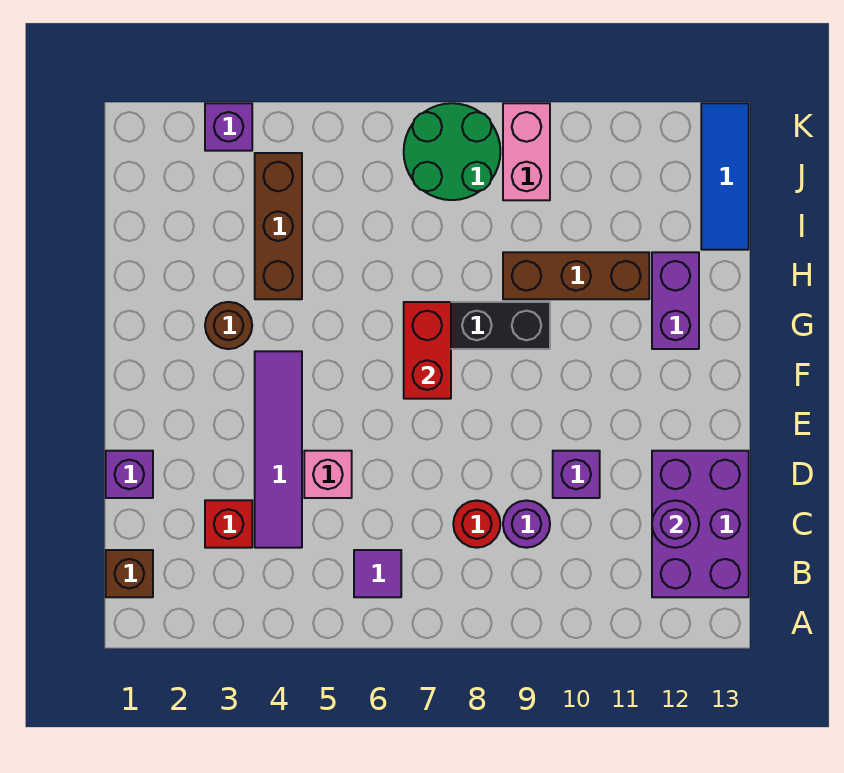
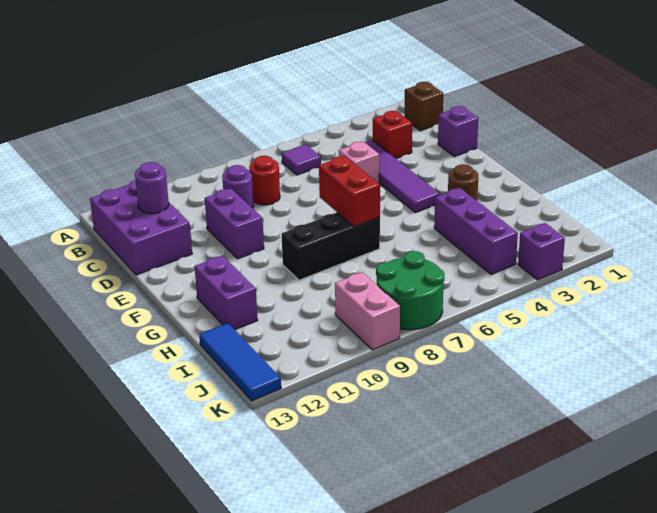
purple brick D10 level 1 -> purple brick D10:E10 level 1
brown brick H4:J4 level 1 -> purple brick H4:J4 level 1
brown brick H9:H11 level 1 -> none

